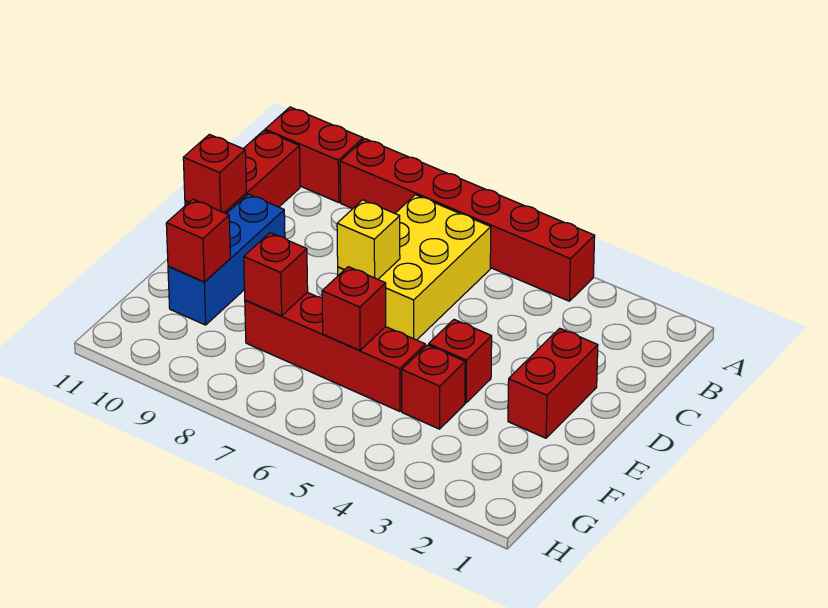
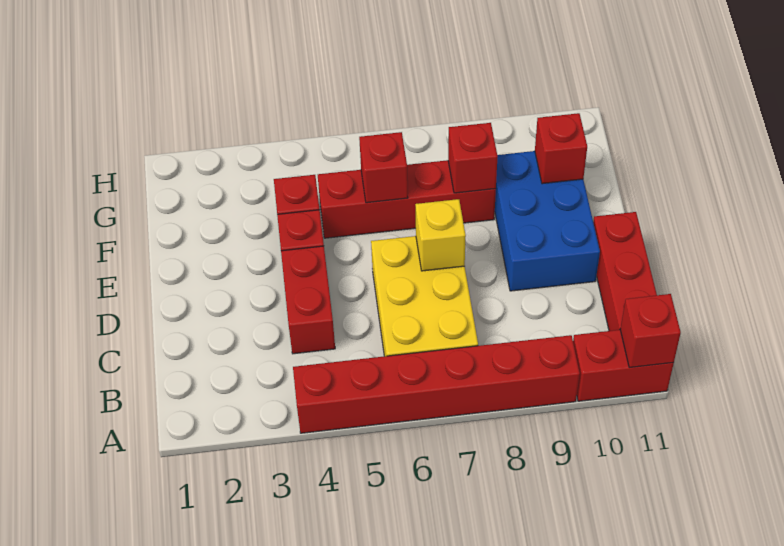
red brick D2:E2 level 1 -> red brick C4:D4 level 1
blue brick D10:F10 level 1 -> blue brick D9:F10 level 1
red brick D11 level 2 -> red brick A11 level 2

